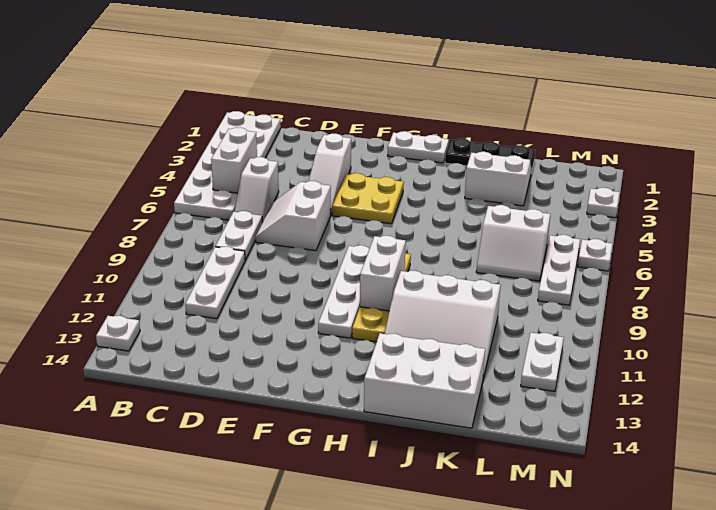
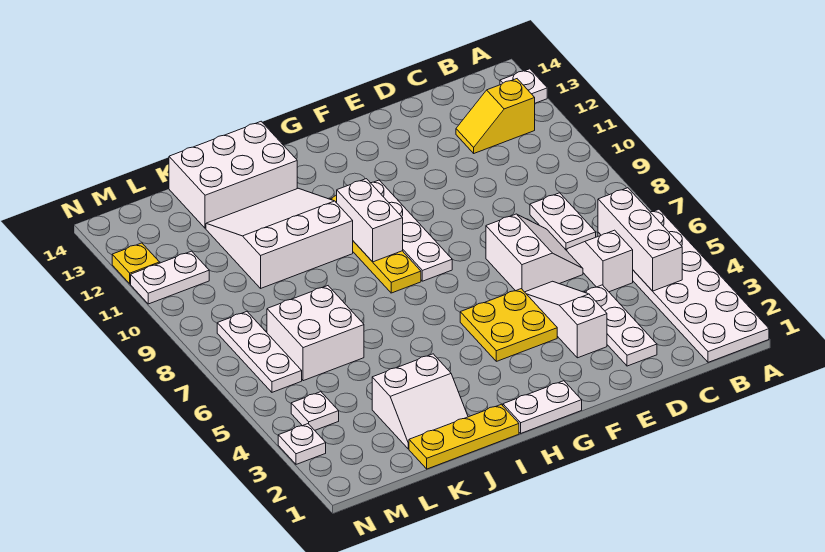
white brick B4:B5 level 2 -> white brick B4:B6 level 2
none -> yellow slope B12:C12 level 1 top B
white plate C9:C11 level 1 -> white plate D2:D4 level 1
black plate I1:K1 level 1 -> yellow plate I1:K1 level 1
white slope K6:L7 level 1 top 6 -> white brick K6:L7 level 1
white plate M11:M12 level 1 -> white plate M11:N11 level 1
white plate N6 level 1 -> white plate M4 level 1
none -> yellow plate N12 level 1

